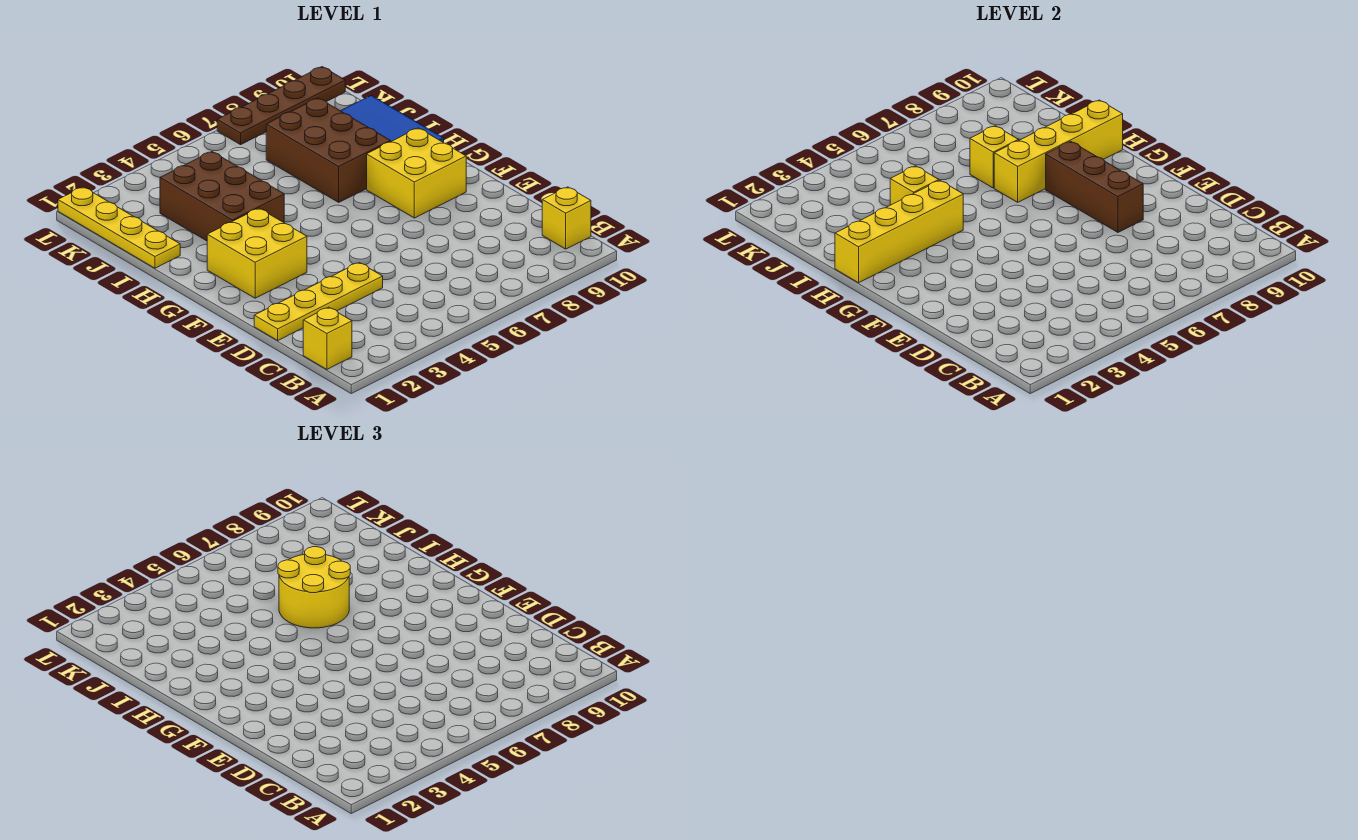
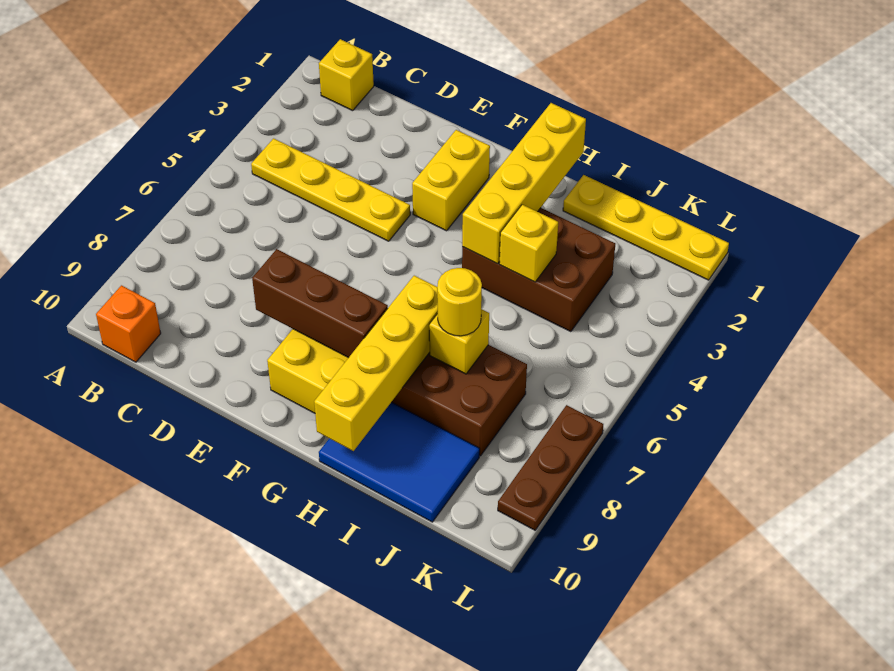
yellow brick B10 level 1 -> orange brick B10 level 1
yellow plate D1:D4 level 1 -> yellow plate B4:E4 level 1
yellow brick F2:G3 level 1 -> yellow brick F2:F3 level 1
yellow round brick H6:I7 level 3 -> yellow round brick I7 level 3
brown plate L7:L10 level 1 -> brown plate L7:L9 level 1

